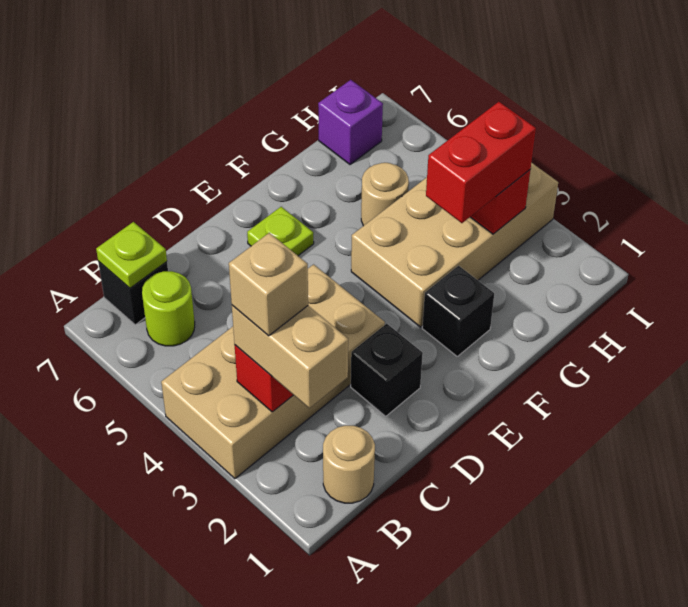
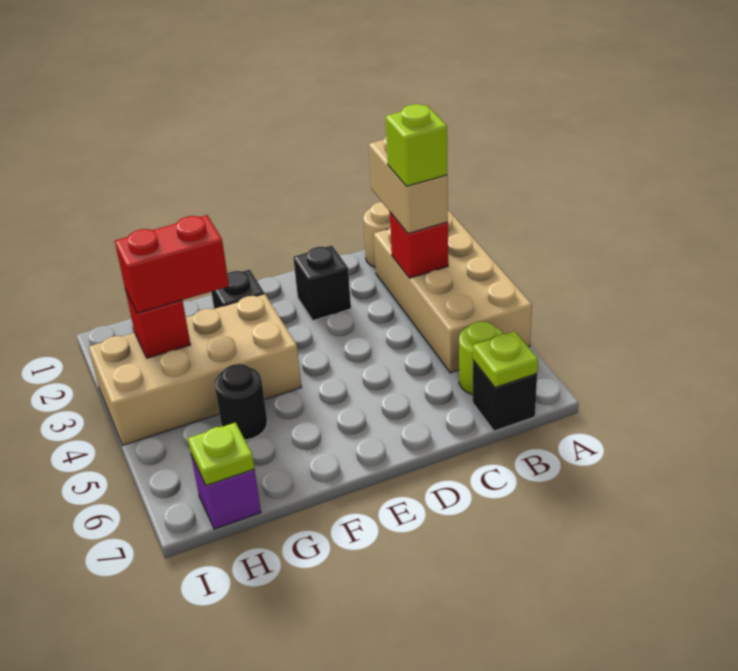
tan brick A3:D4 level 1 -> tan brick A2:B5 level 1
tan brick B3 level 4 -> lime brick B3 level 4
lime plate E6 level 1 -> lime plate H7 level 2
tan round brick G5 level 1 -> black round brick G5 level 1

